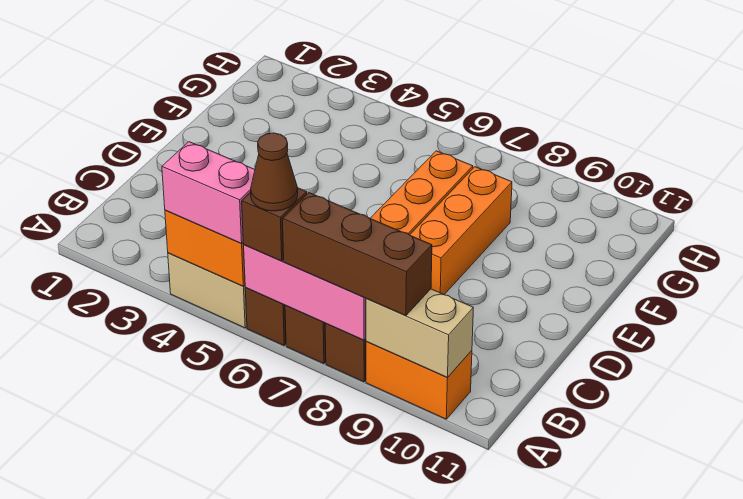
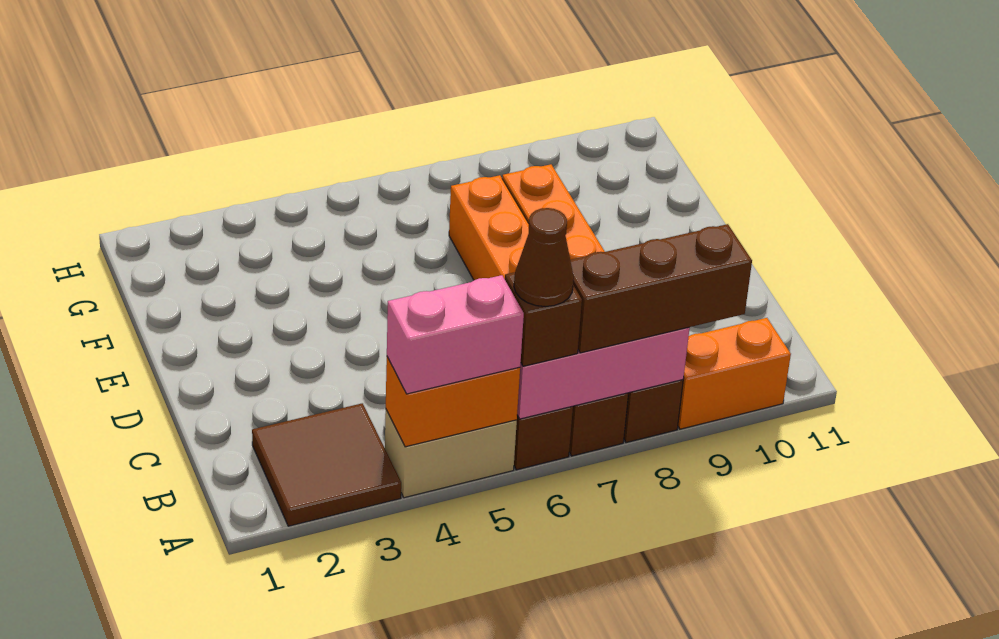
none -> brown tile A2:B3 level 1
tan brick A9:A10 level 2 -> none

